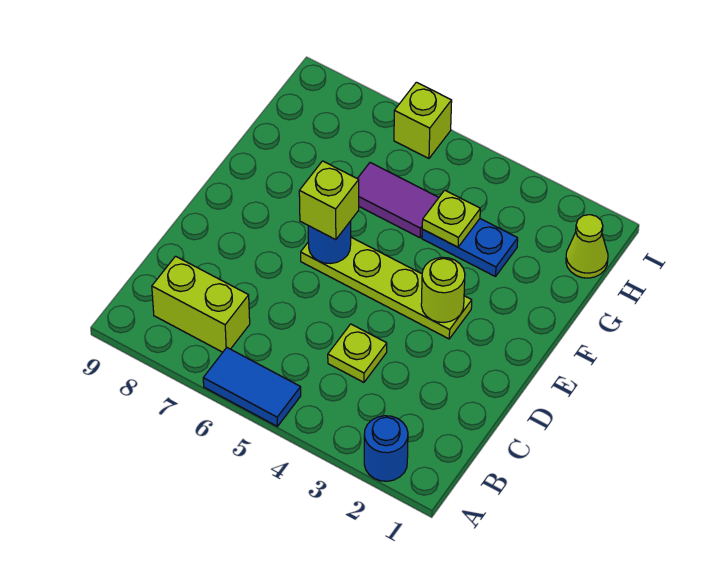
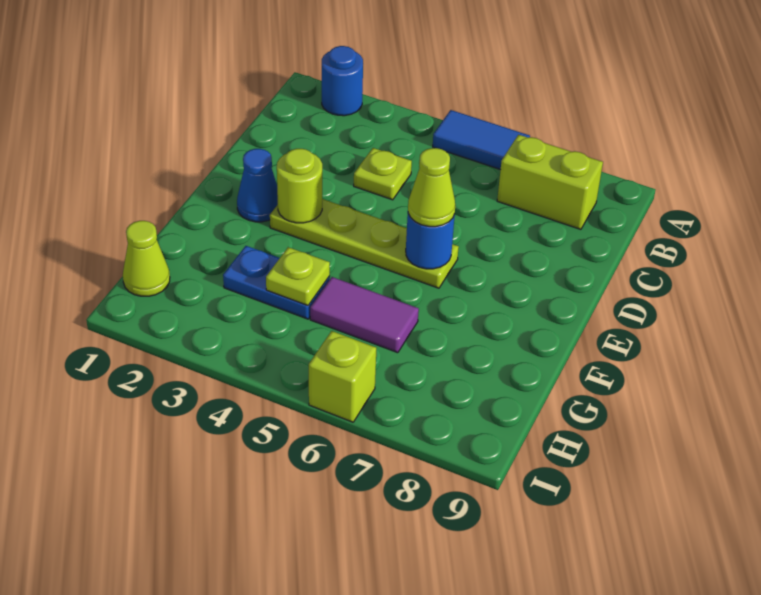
none -> blue cone E2 level 1
lime brick E6 level 3 -> lime cone E6 level 3

